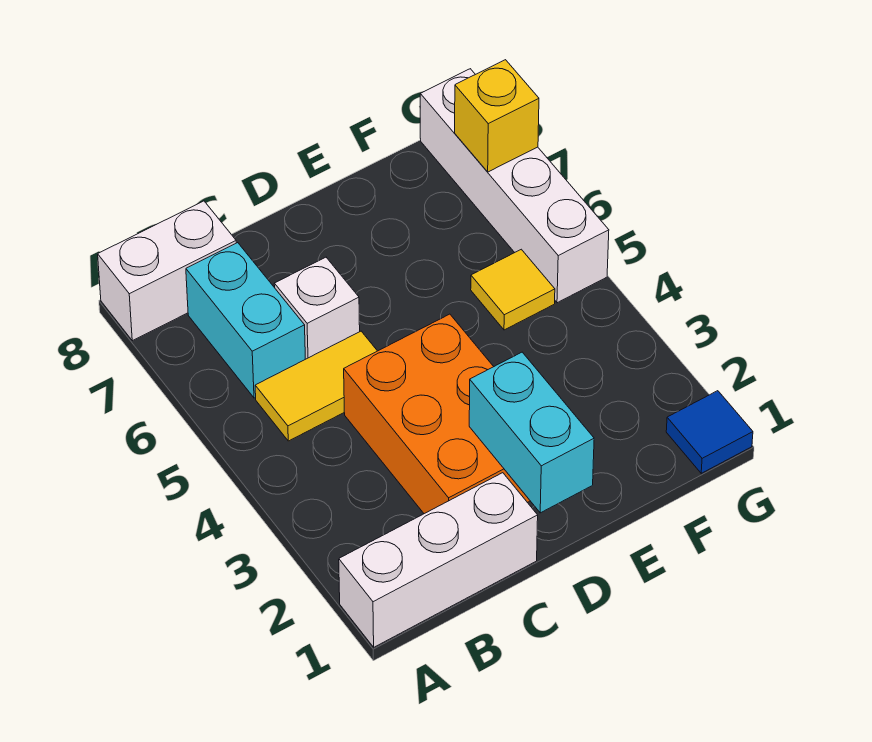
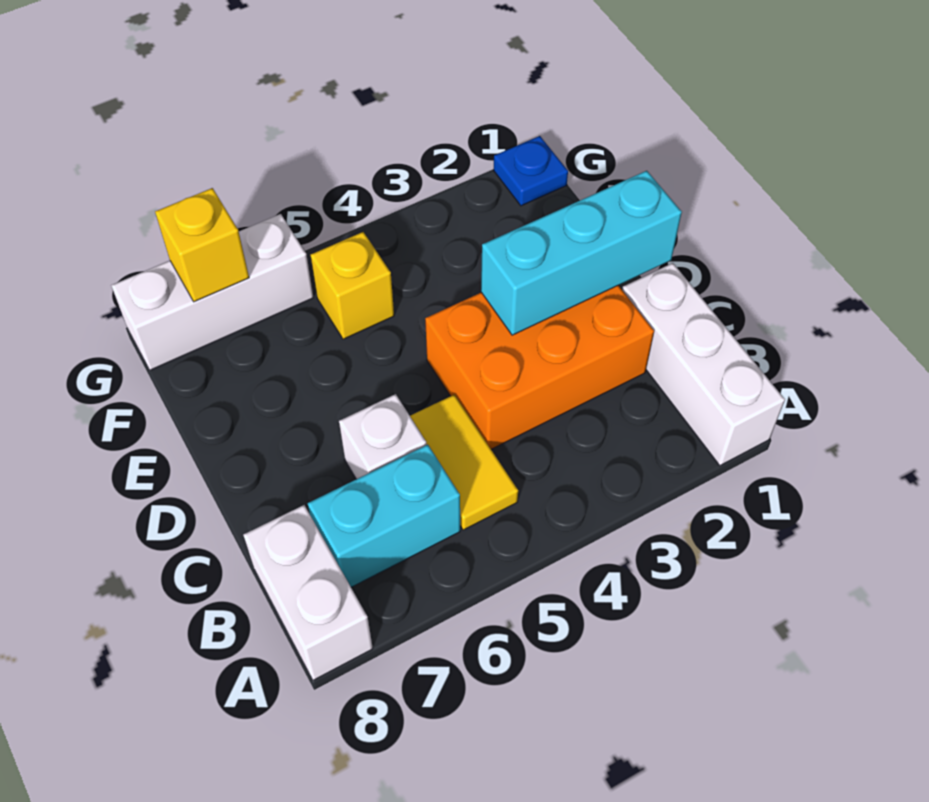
cyan brick D1:D2 level 2 -> cyan brick D1:D3 level 2
yellow tile F5 level 1 -> yellow brick F5 level 1
blue tile G1 level 1 -> blue plate G1 level 1
white brick G5:G8 level 1 -> white brick G6:G8 level 1

